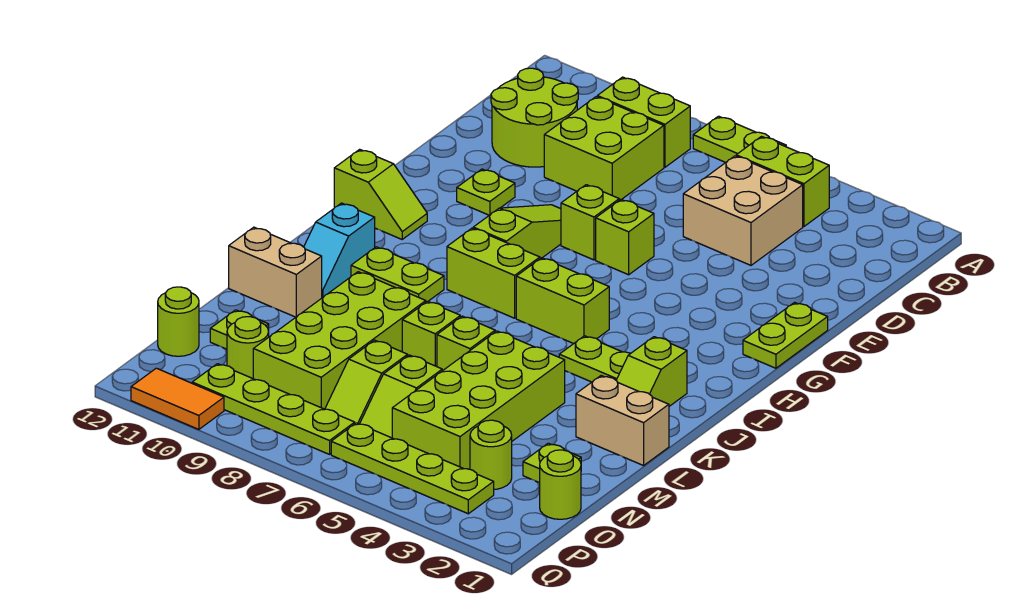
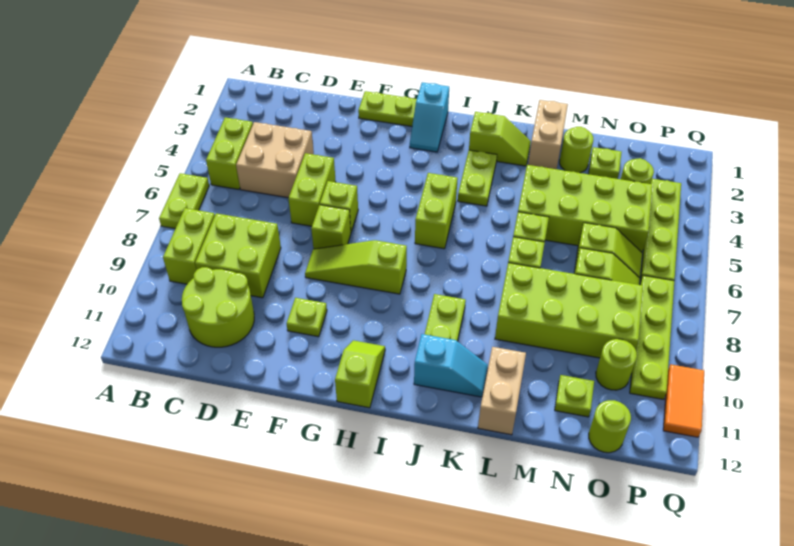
none -> cyan slope H1:H2 level 1 top 1
lime brick I7:I8 level 1 -> lime brick E5:E6 level 1
lime round brick O1 level 1 -> lime round brick M2 level 1

